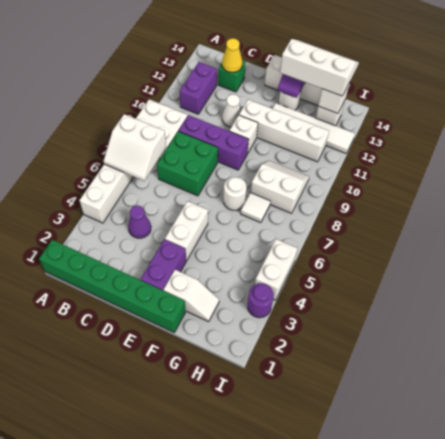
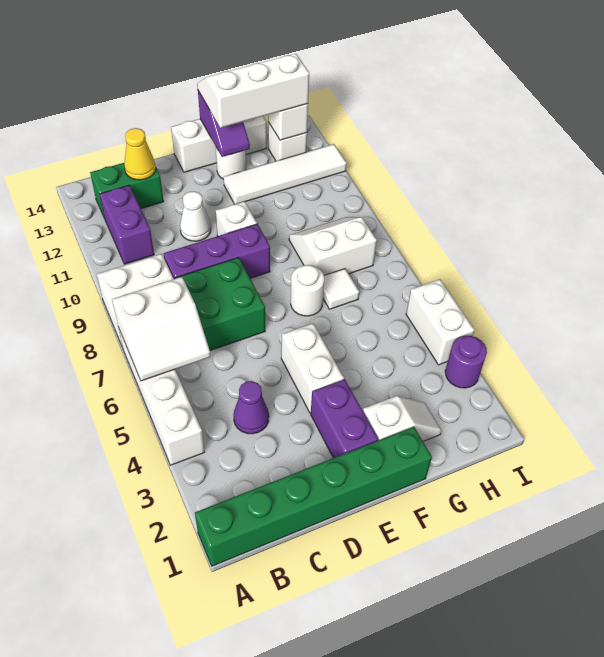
green brick C13 level 1 -> green brick B13:C13 level 1
white brick E11:H11 level 1 -> none

